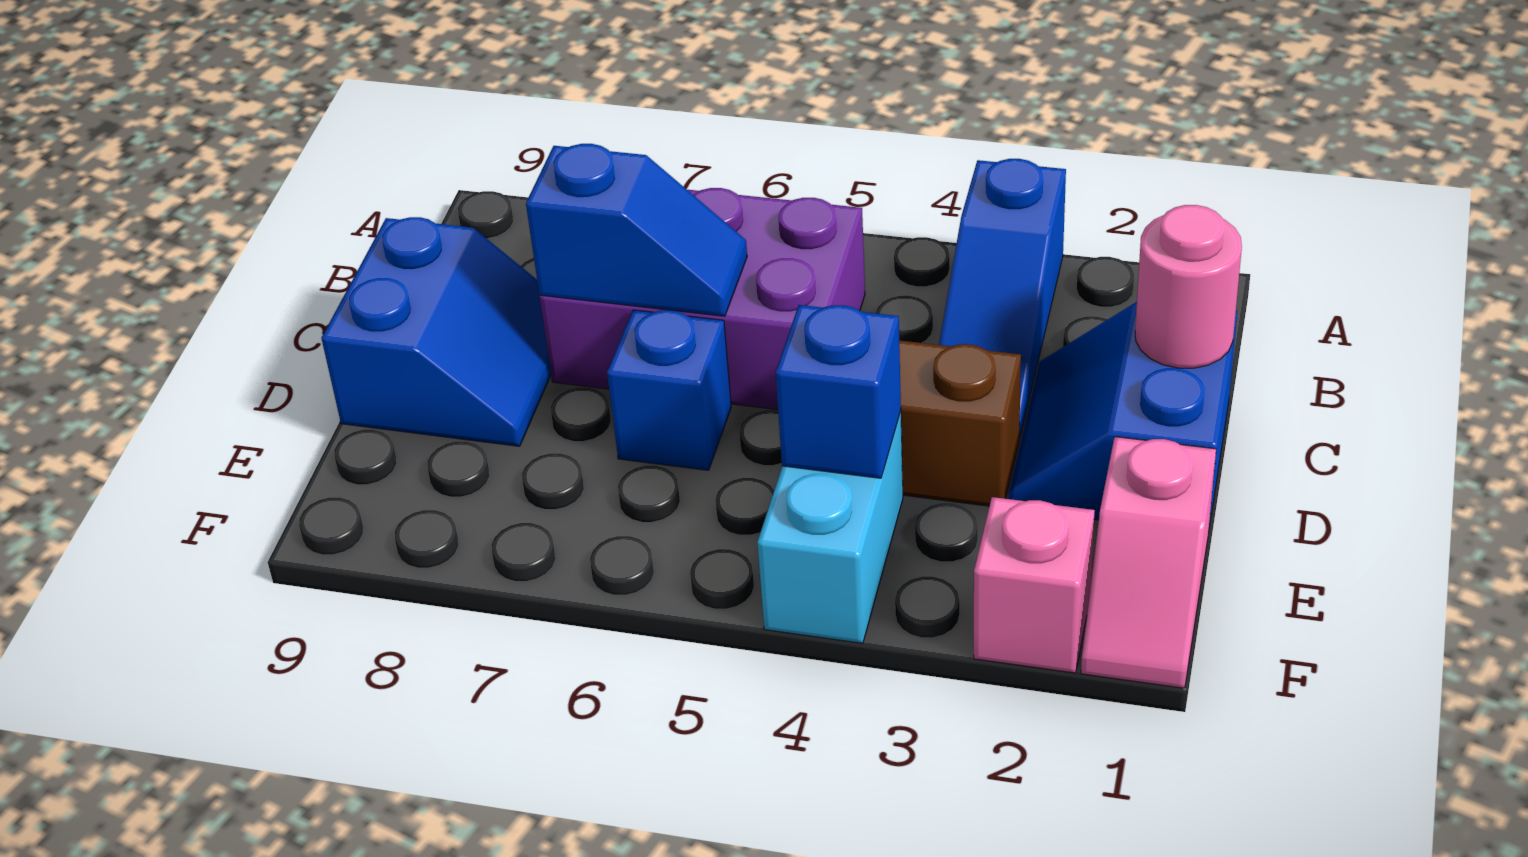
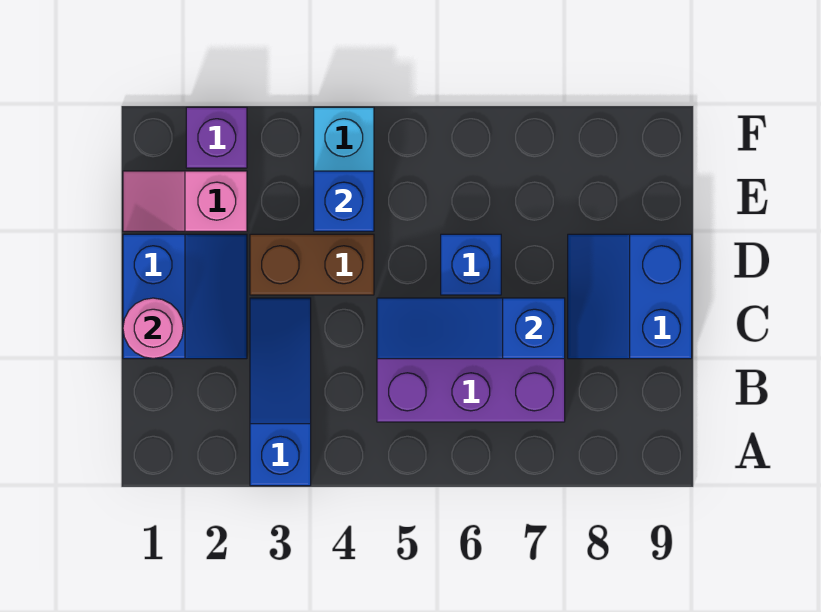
blue slope C6:C7 level 2 top 7 -> blue slope C5:C7 level 2 top 7
pink slope E1:F1 level 1 top E -> pink slope E1:E2 level 1 top 2
pink brick F2 level 1 -> purple brick F2 level 1

